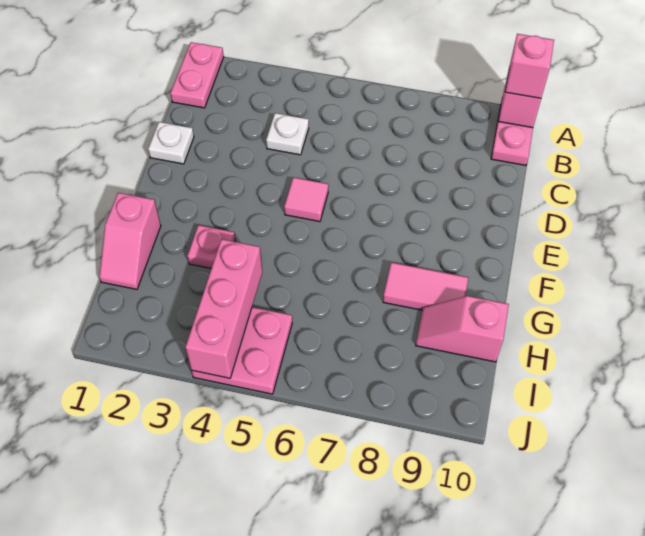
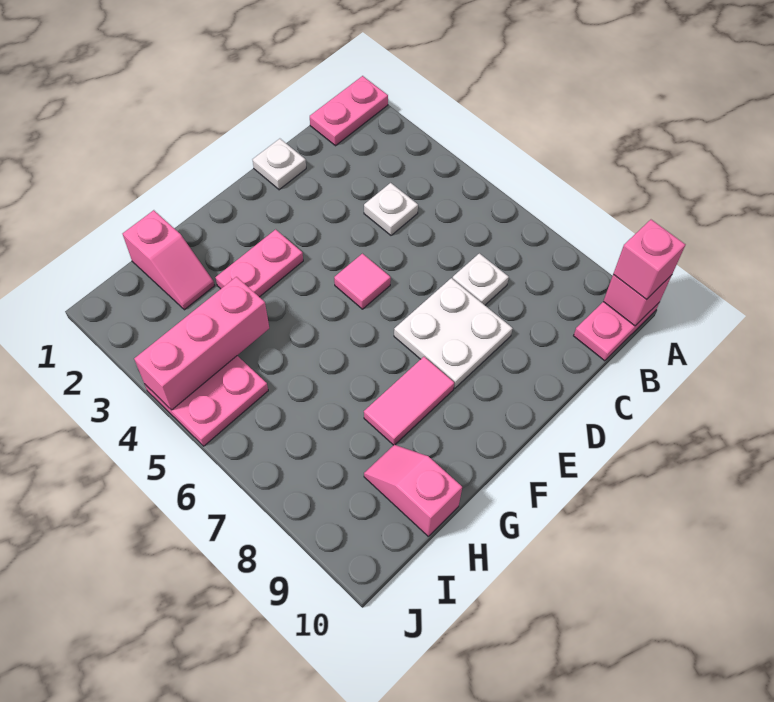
none -> white plate C7 level 1
none -> white plate D7:E8 level 1
pink slope G1:H1 level 1 top G -> pink slope H1:H2 level 1 top 1
pink plate G3 level 1 -> pink plate F3:G3 level 1
pink tile G8:G9 level 1 -> pink tile F8:G8 level 1

